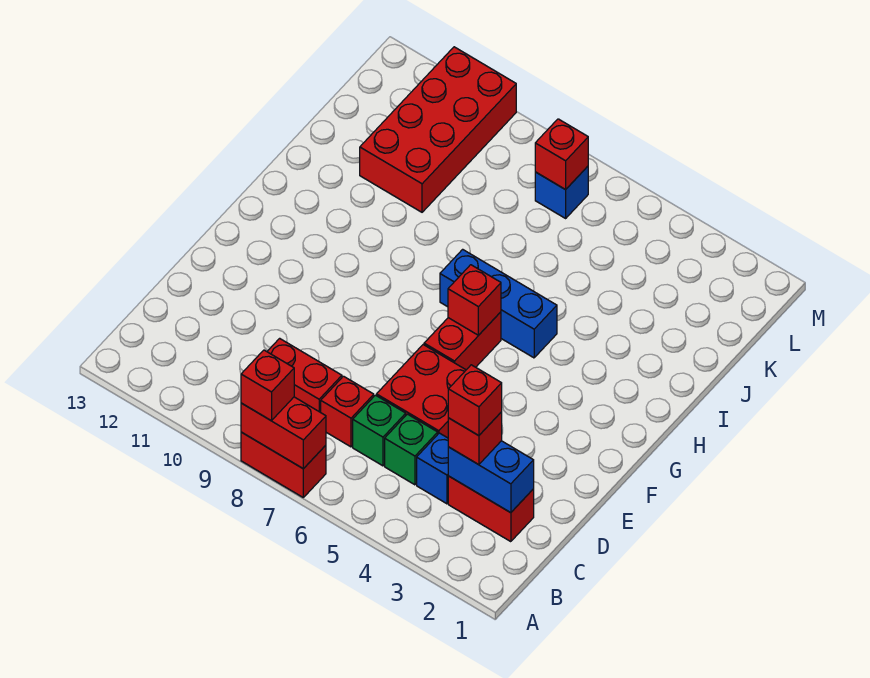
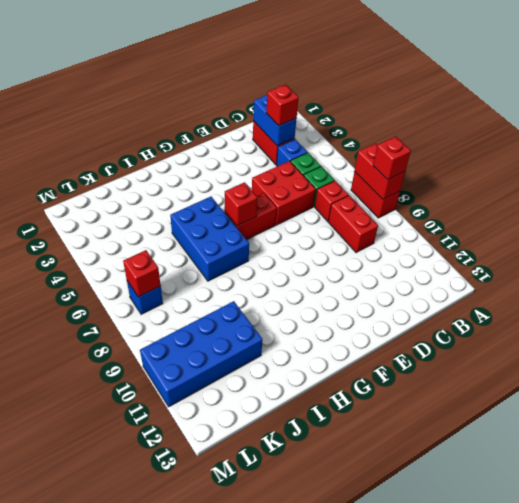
red brick C3 level 4 -> none
blue brick H5:H7 level 1 -> blue brick H5:I7 level 1
red brick J10:M11 level 1 -> blue brick J10:M11 level 1

